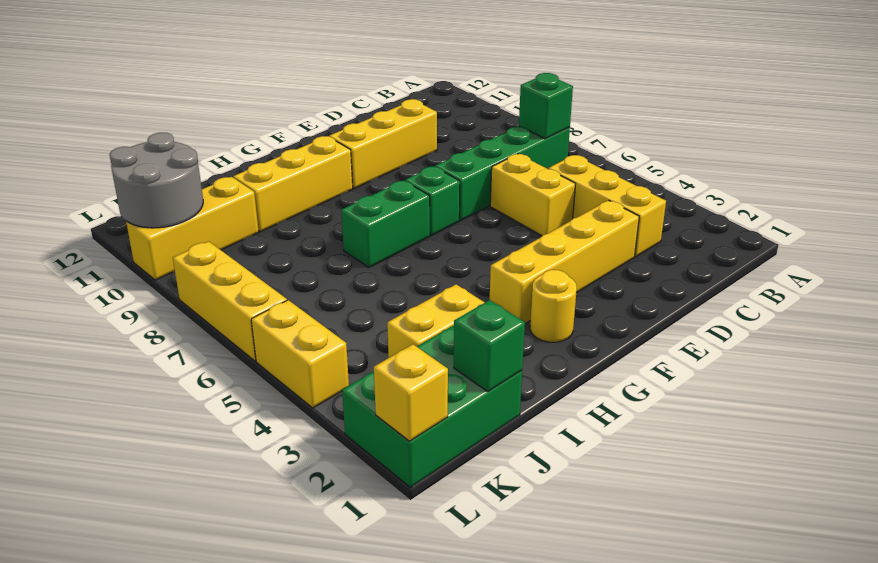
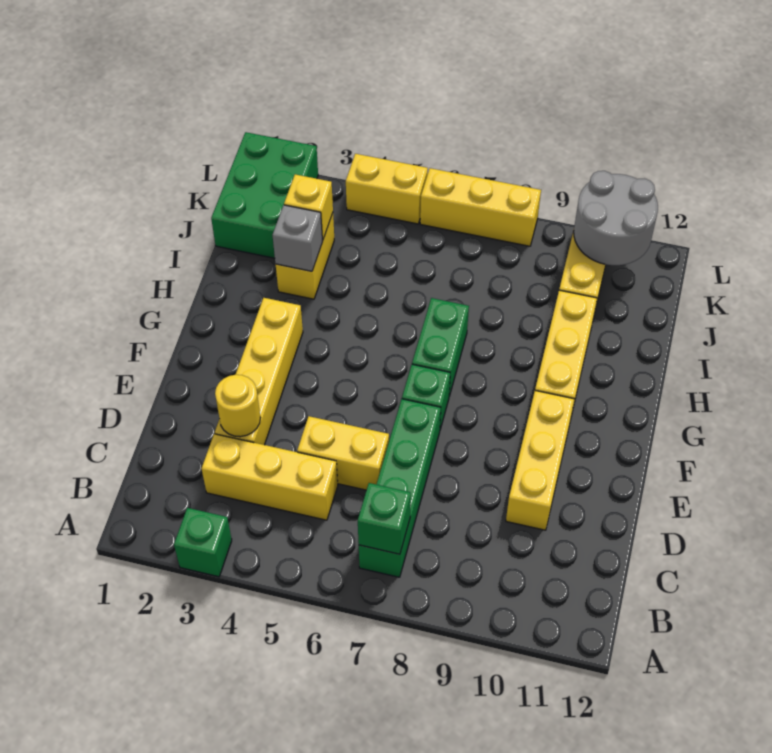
yellow round brick G2 level 1 -> yellow round brick D3 level 2
none -> grey brick I3 level 2
green brick J1 level 2 -> green brick A3 level 1
yellow brick L1 level 2 -> yellow brick J3 level 2

